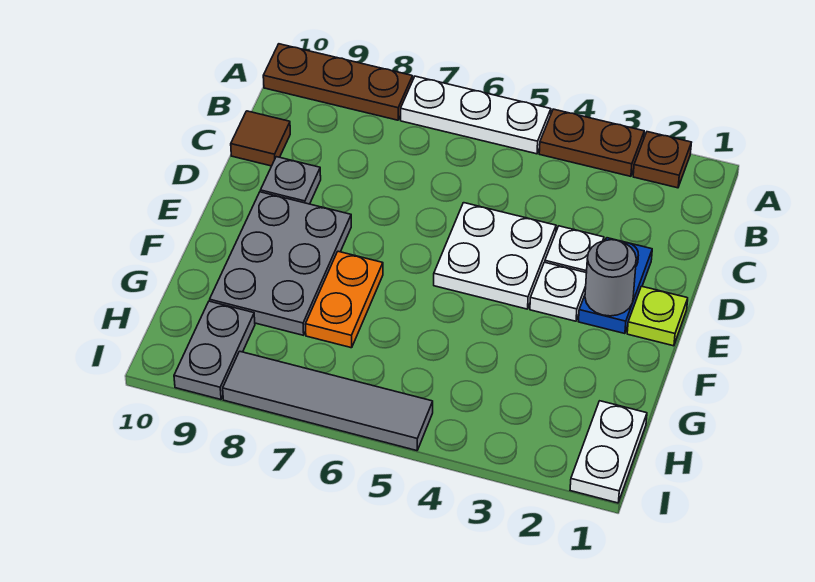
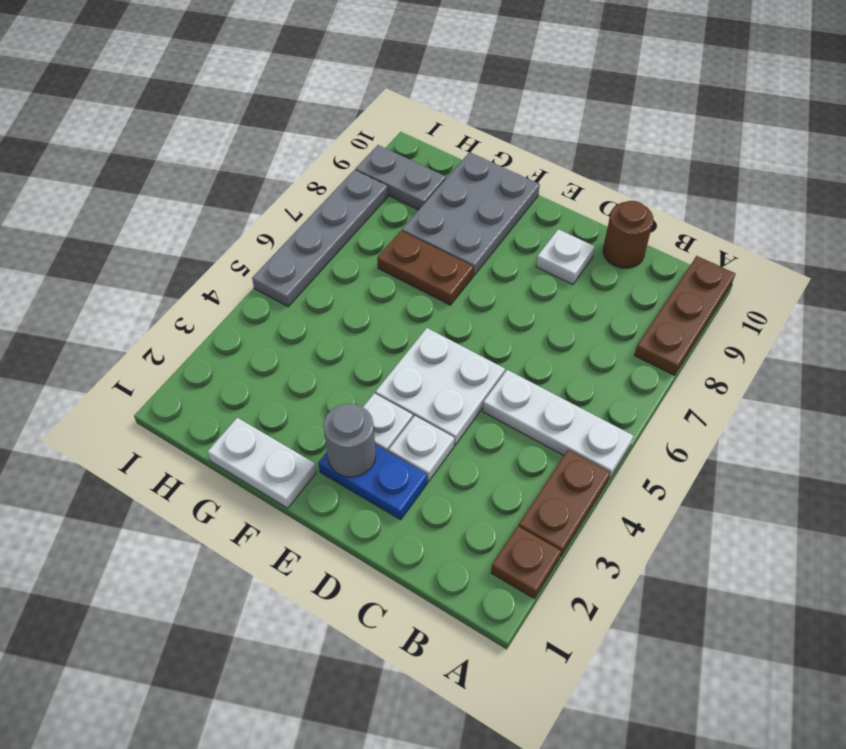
white plate A5:A7 level 1 -> white plate A5:C5 level 1
brown tile C10 level 1 -> brown round brick C10 level 1
grey plate D9 level 1 -> white plate D9 level 1
lime plate E1 level 1 -> none
grey plate E8:G9 level 1 -> grey plate F8:G10 level 1
orange plate F7:G7 level 1 -> brown plate F7:G7 level 1
white plate H1:I1 level 1 -> white plate F1:G1 level 1
grey tile I5:I8 level 1 -> grey plate I5:I8 level 1

